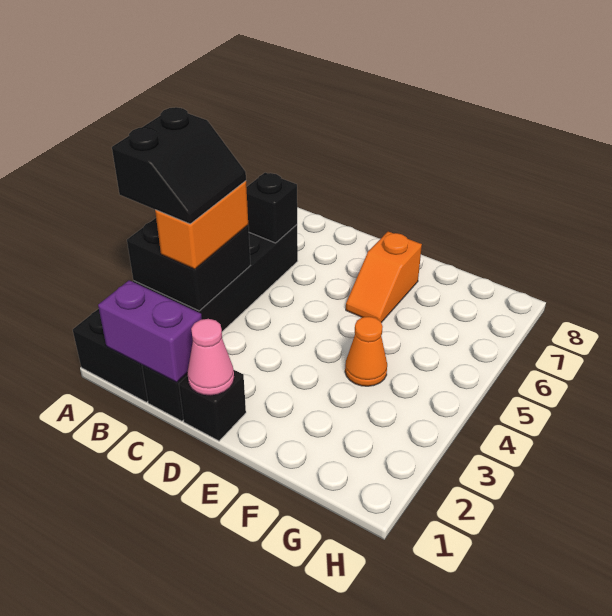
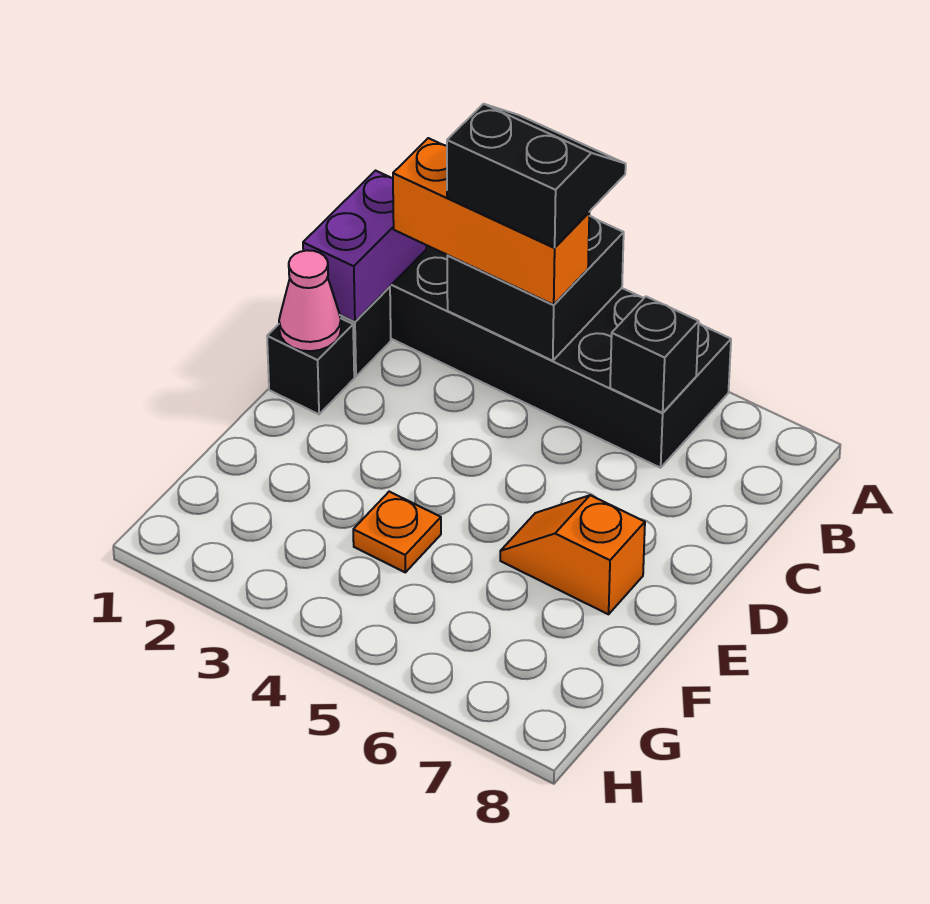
black slope A3:B4 level 4 top A -> black slope A3:B4 level 4 top B
orange brick B3:B4 level 3 -> orange brick B2:B4 level 3
orange cone F4 level 1 -> orange plate F4 level 1

